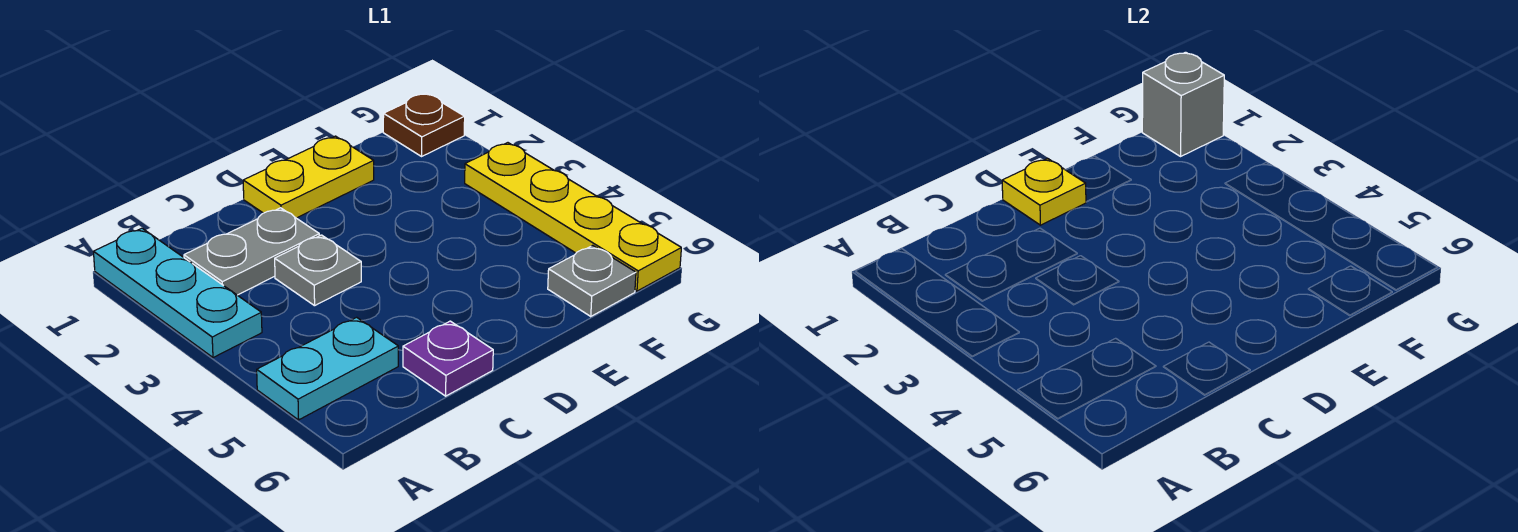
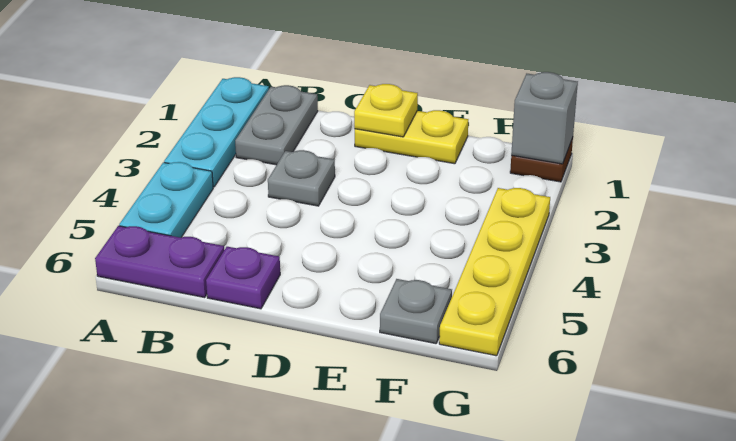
cyan plate A5:B5 level 1 -> cyan plate A4:A5 level 1
none -> purple plate A6:B6 level 1
grey plate B2:C2 level 1 -> grey plate B1:B2 level 1

